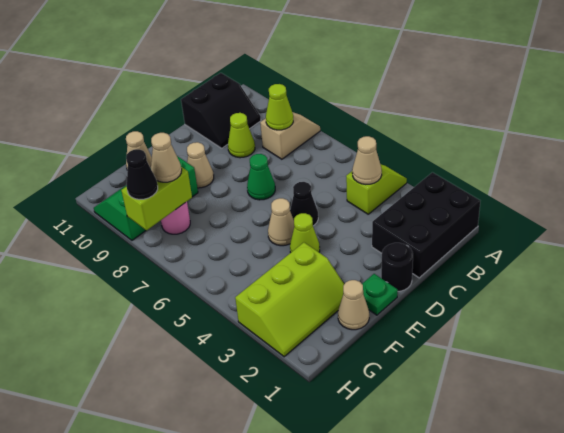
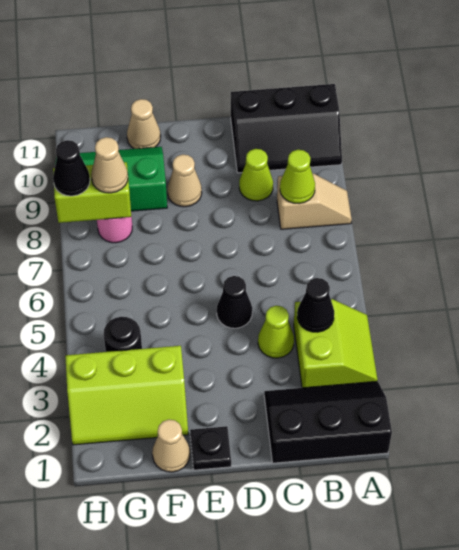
black brick A1:C2 level 1 -> black slope A1:C2 level 1 top 1
lime slope A4:B4 level 1 top B -> lime slope A3:B4 level 1 top B
tan cone B4 level 2 -> black cone B4 level 2
black slope B10:C11 level 1 top 11 -> black slope A10:C11 level 1 top 11
black round brick D1 level 1 -> black round brick G4 level 1
green cone D7 level 1 -> none
green plate E1 level 1 -> black plate E1 level 1
lime cone E4 level 1 -> lime cone C4 level 1
tan cone E5 level 1 -> none

